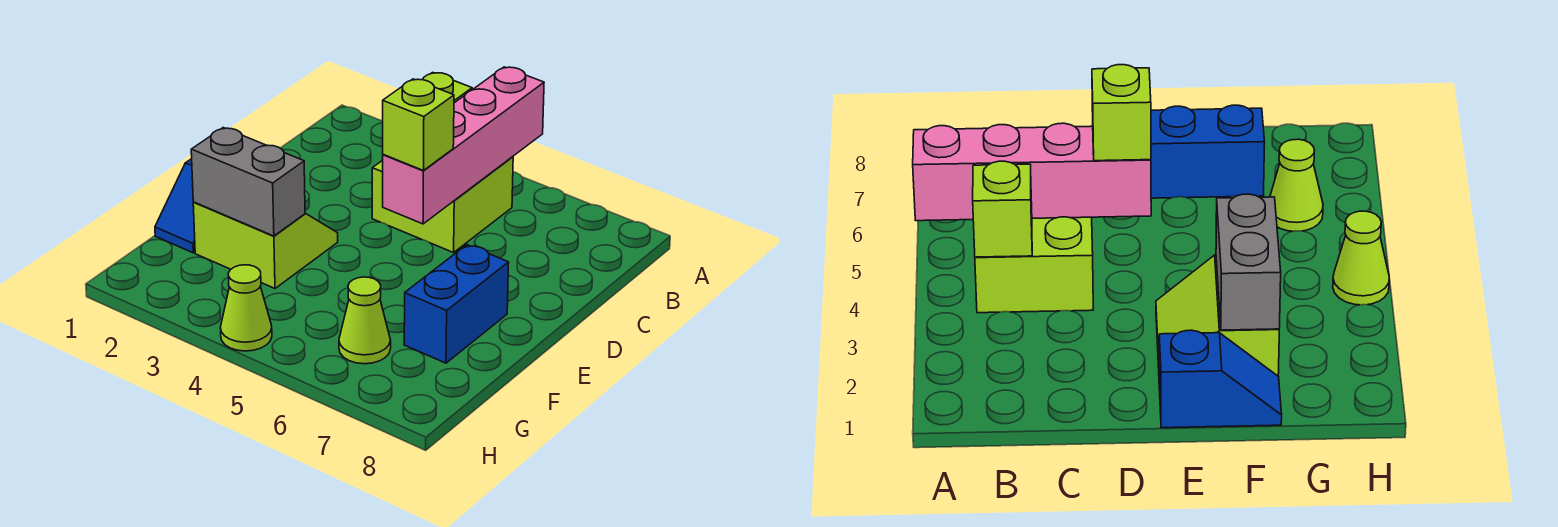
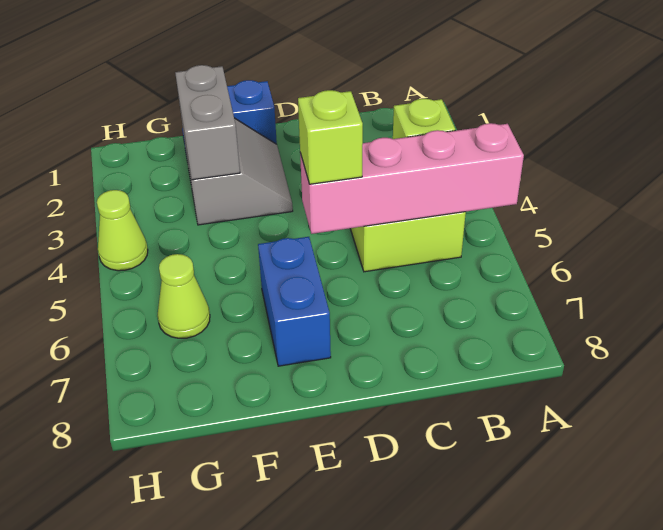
lime slope E2:F3 level 1 top F -> grey slope E2:F3 level 1 top F
blue brick E7:F7 level 1 -> blue brick E6:E7 level 1

